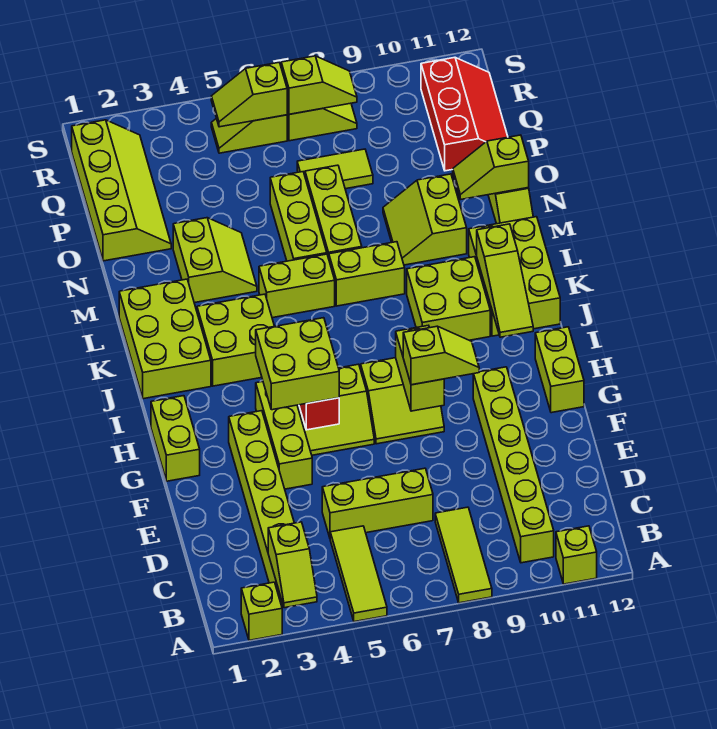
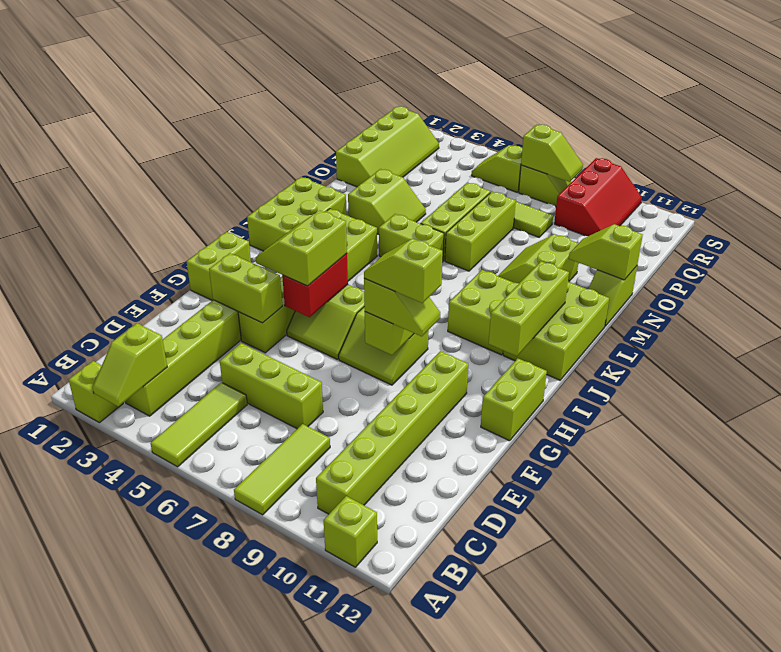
lime brick G4:H5 level 3 -> lime slope G4:H5 level 3 top 5
lime slope I11:K11 level 2 top K -> lime brick I11:K11 level 2
lime brick L7:L8 level 1 -> lime brick F3:F4 level 2
red slope P11:R12 level 1 top 11 -> red slope Q9:S10 level 1 top 9
lime slope R5:R6 level 2 top 6 -> lime slope G8:G9 level 4 top 9

